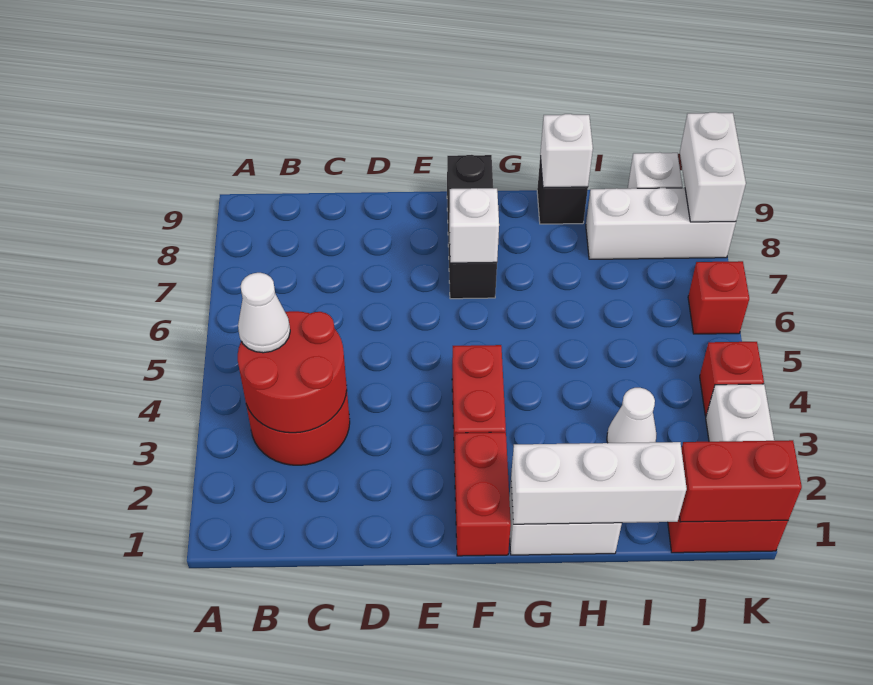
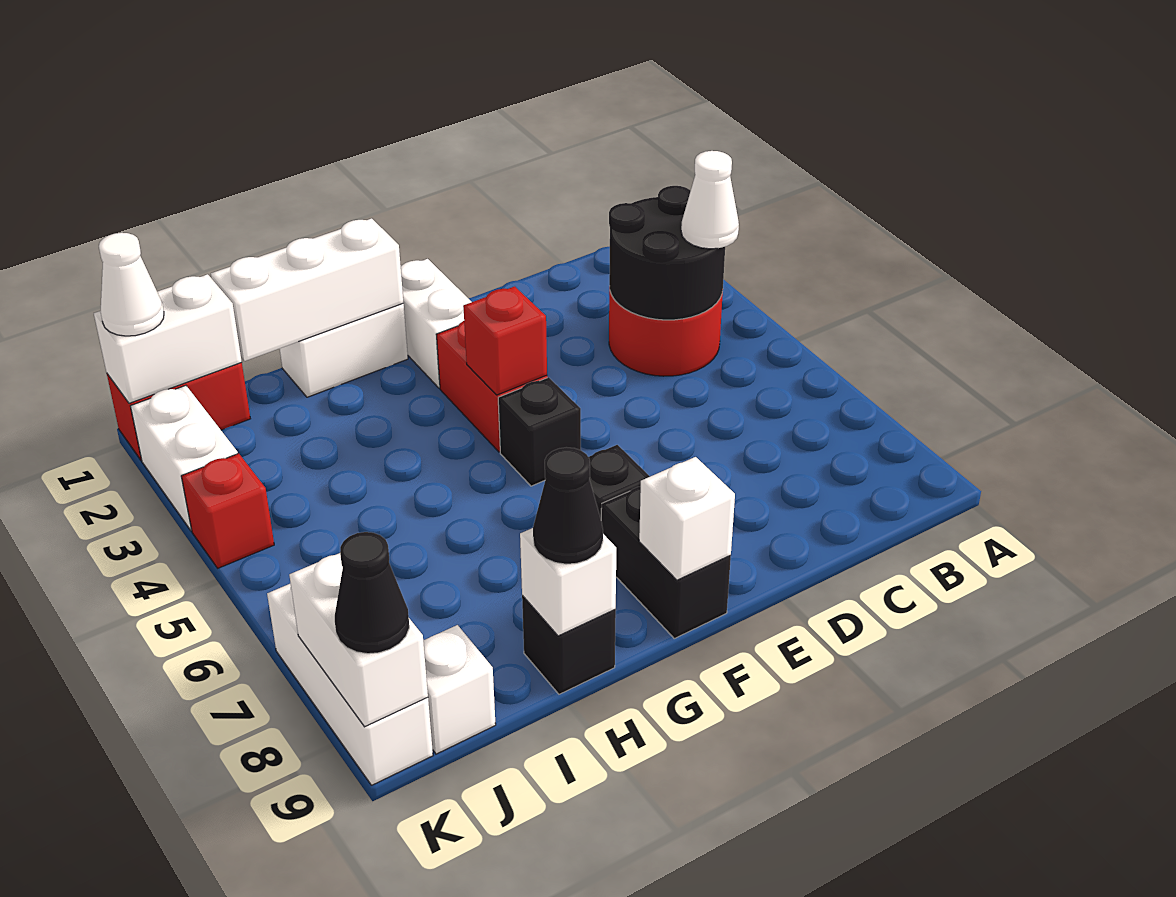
red round brick B3:C4 level 2 -> black round brick B3:C4 level 2
red brick F1:F2 level 1 -> white brick F1:F2 level 1
none -> black brick F5 level 1
white brick F7 level 2 -> white brick F9 level 2
none -> black cone H9 level 3
white cone I3 level 1 -> white cone K1 level 3
white brick I8:K8 level 1 -> white brick K7:K9 level 1
red brick J1:K1 level 2 -> white brick J1:K1 level 2
red brick K6 level 1 -> red brick F4 level 2
none -> black cone K9 level 3

